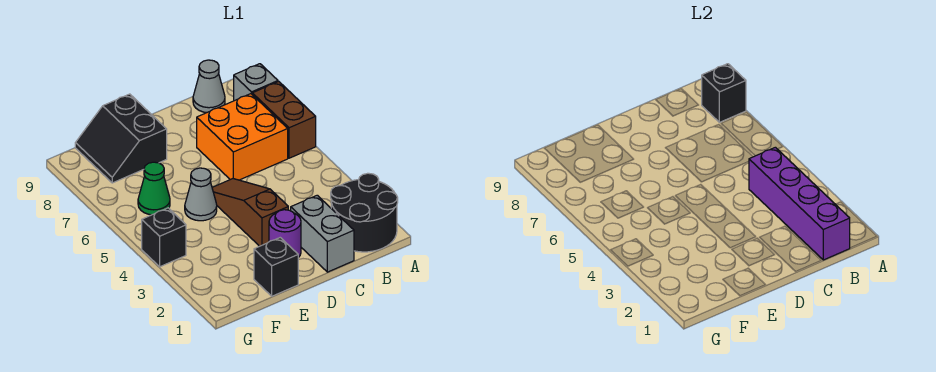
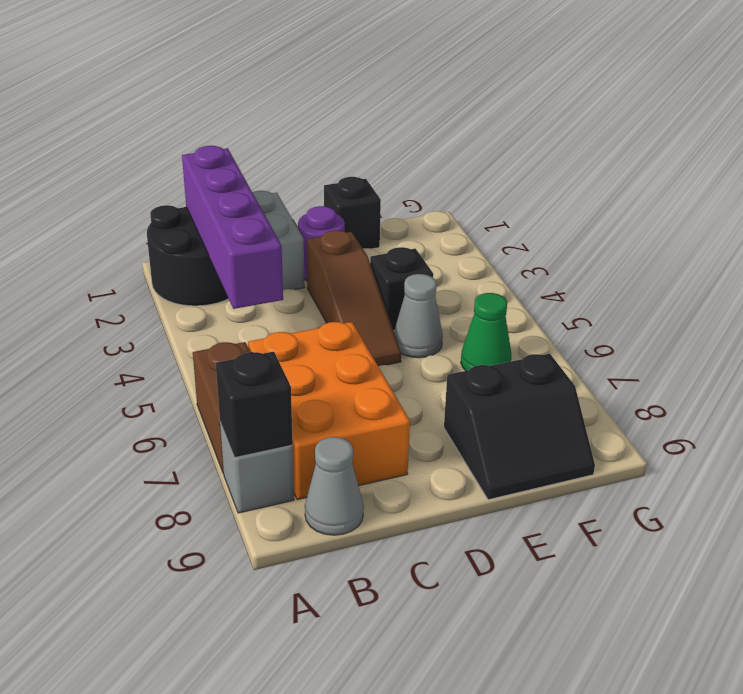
orange brick B6:C7 level 1 -> orange brick B6:C8 level 1
black slope E8:F9 level 1 top E -> black slope E8:F9 level 1 top 8
black brick G4 level 1 -> black brick E4 level 1

